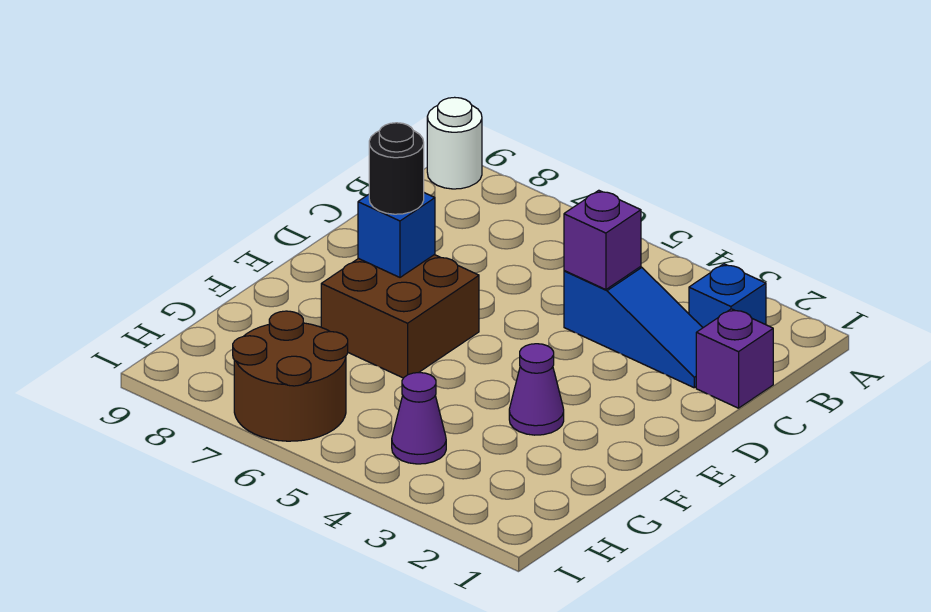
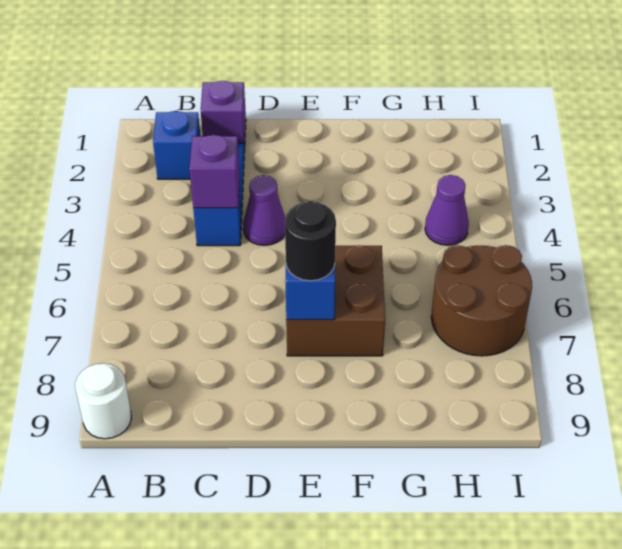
purple cone F3 level 1 -> purple cone D4 level 1

